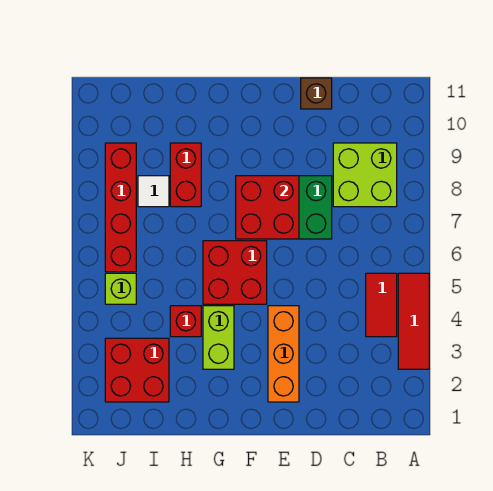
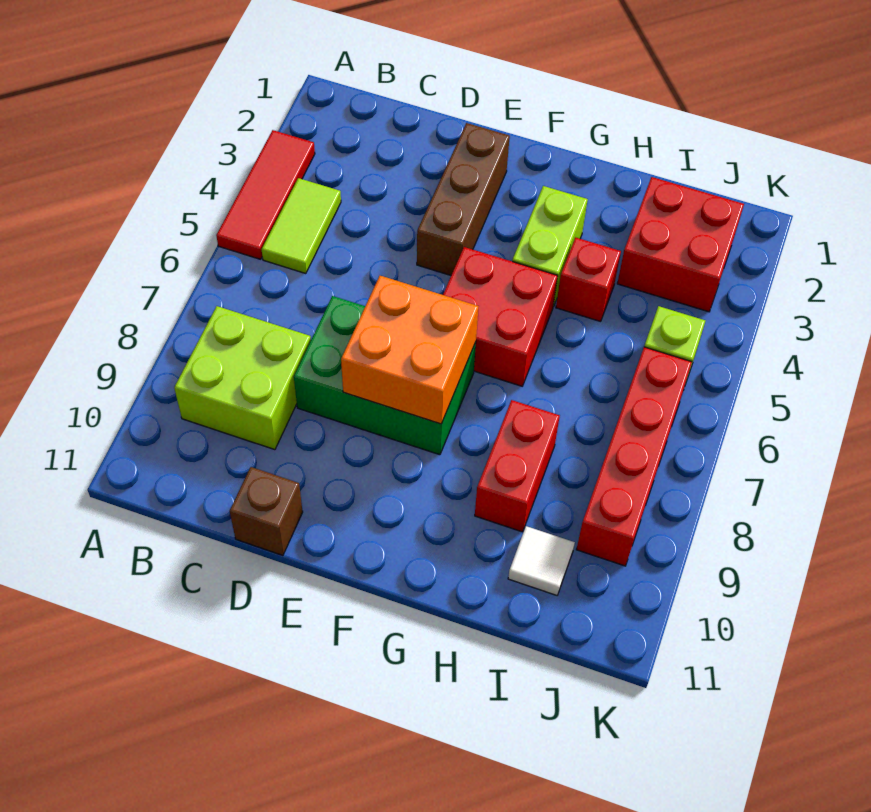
red tile B4:B5 level 1 -> lime tile B4:B5 level 1
orange brick E2:E4 level 1 -> brown brick E2:E4 level 1
red brick E7:F8 level 2 -> orange brick E7:F8 level 2
white tile I8 level 1 -> white tile I10 level 1

